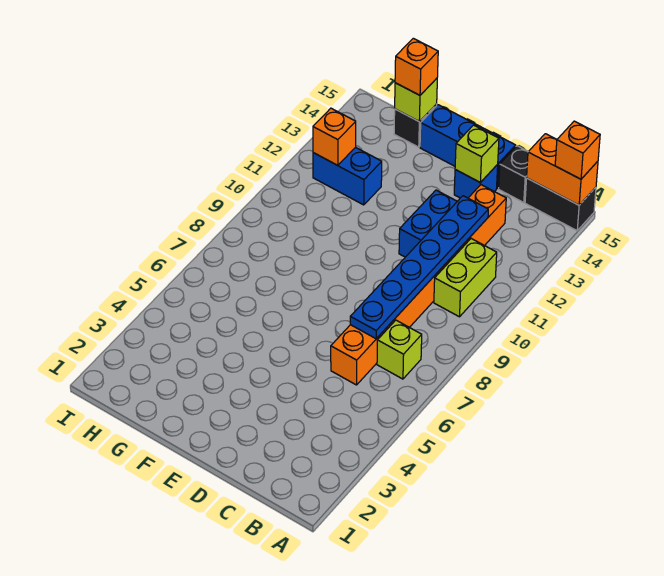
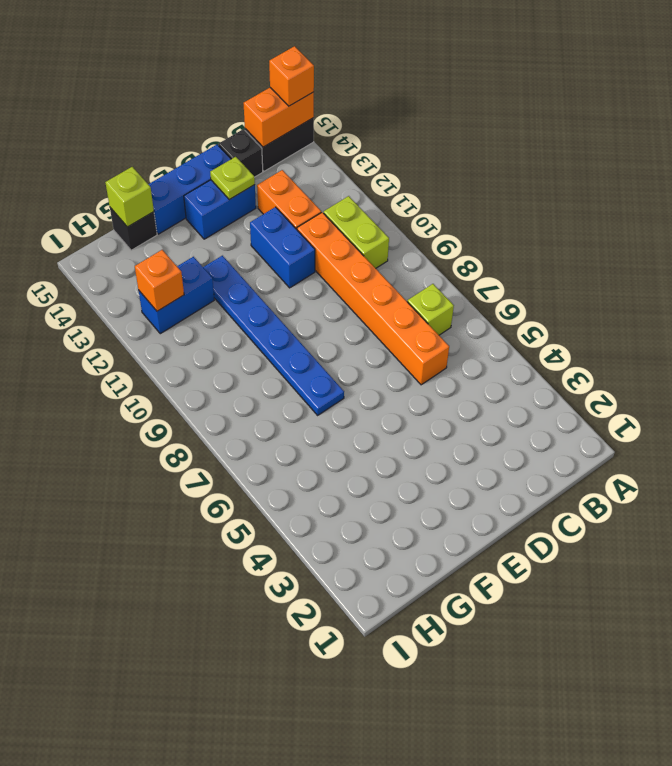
blue plate C7:C12 level 2 -> blue plate F7:F12 level 1
blue brick D14 level 1 -> blue brick D14:E14 level 1
lime brick D14 level 2 -> lime plate D14 level 2
orange brick G15 level 3 -> none

